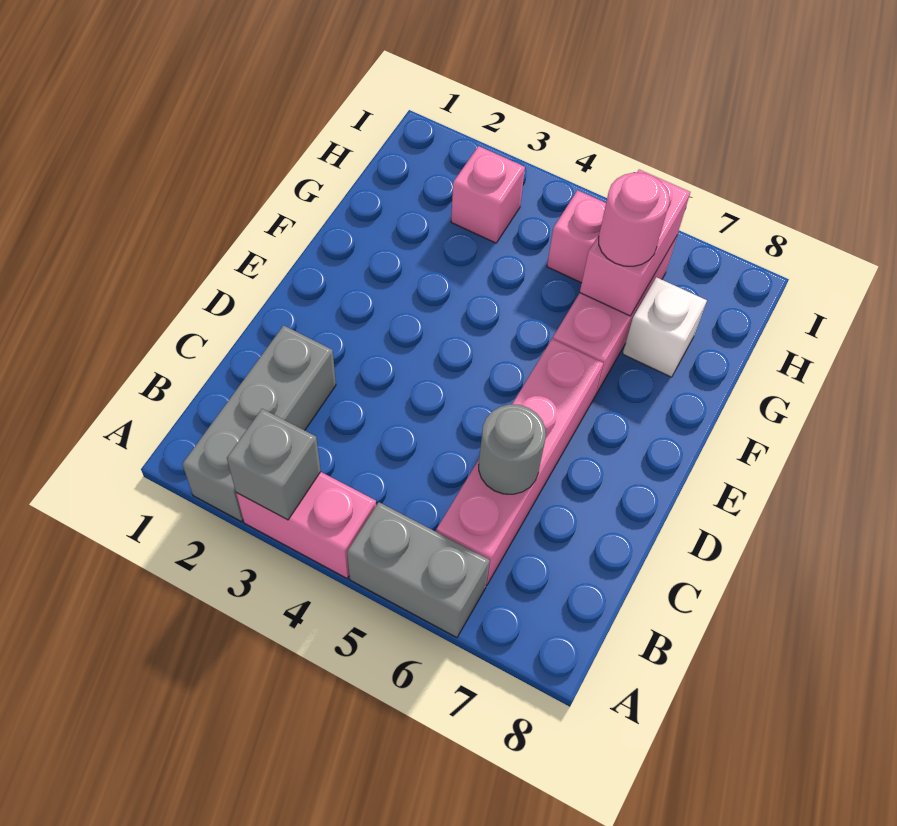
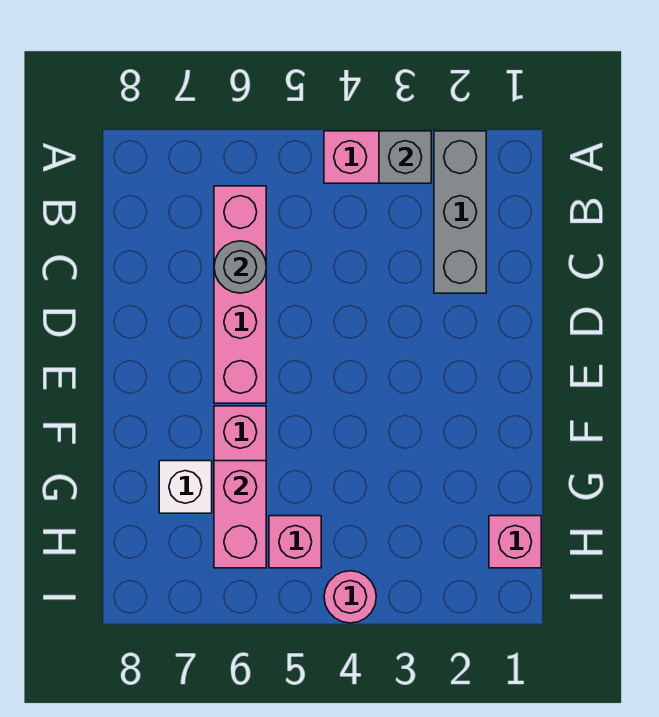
grey brick A5:A6 level 1 -> none
pink round brick G6 level 3 -> pink round brick I4 level 1
pink brick H3 level 1 -> pink brick H1 level 1

